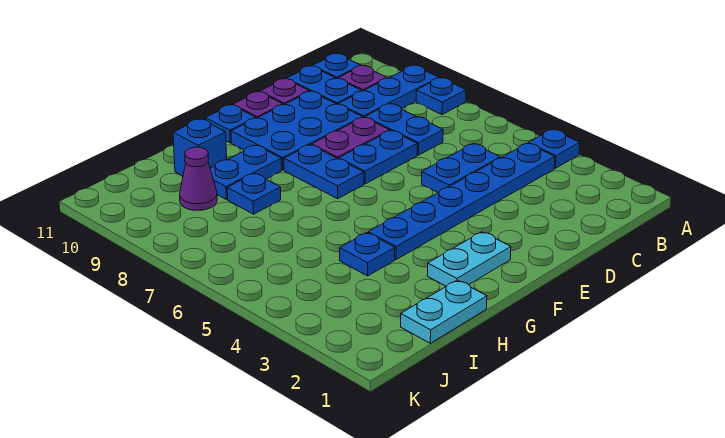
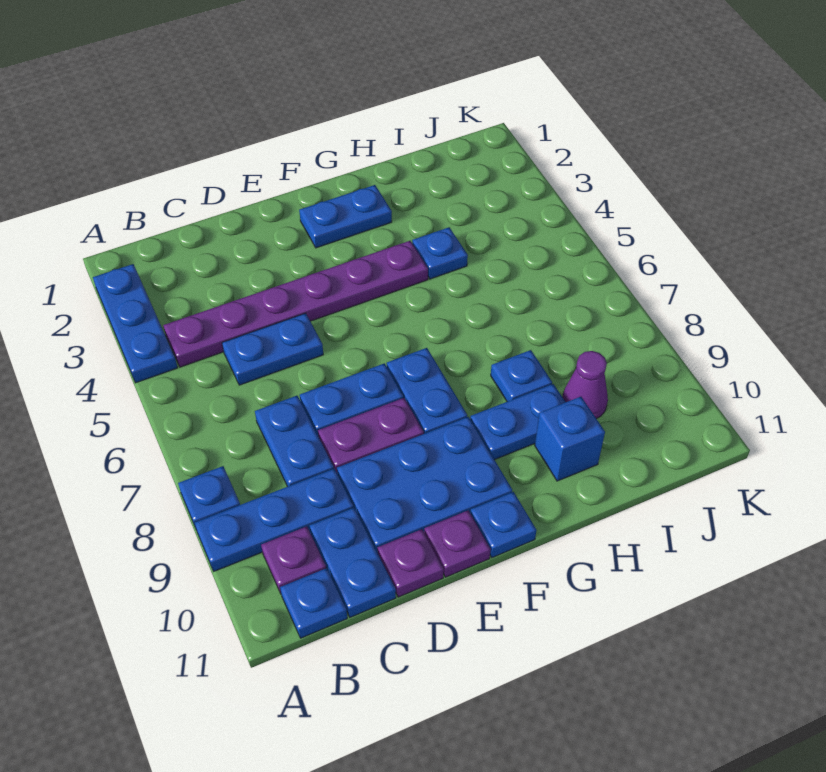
blue plate A4 level 1 -> blue plate A2:A4 level 1
blue plate B4:G4 level 1 -> purple plate B4:G4 level 1
cyan plate F2:G2 level 1 -> blue plate F2:G2 level 1
cyan plate H1:I1 level 1 -> none

